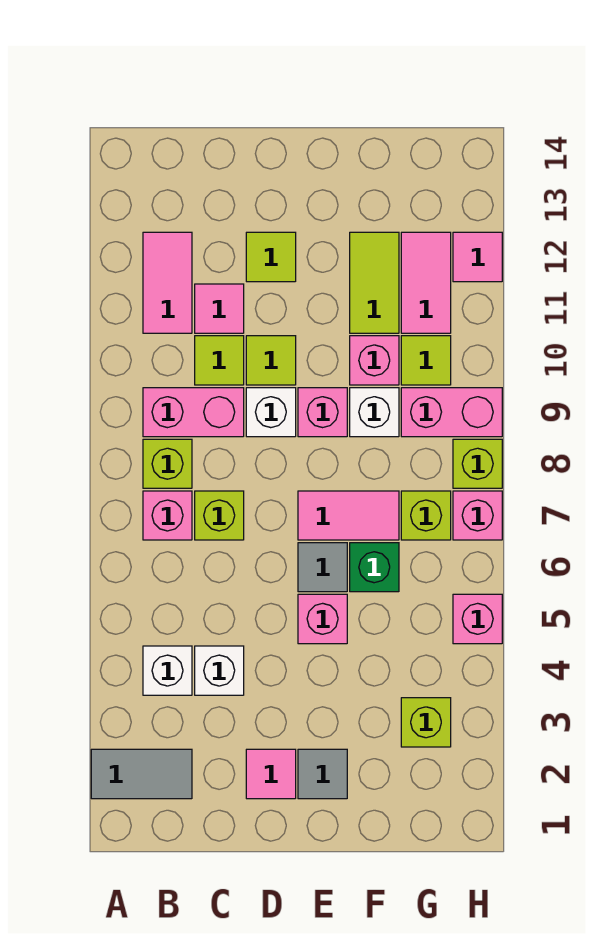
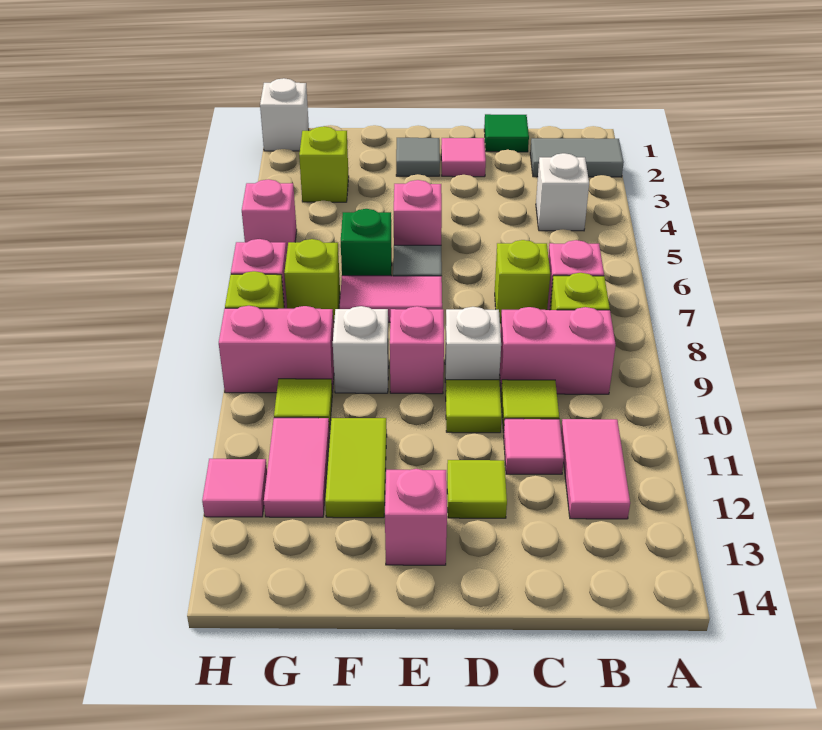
none -> green tile C1 level 1
white brick C4 level 1 -> white brick H1 level 1
pink brick F10 level 1 -> pink brick E13 level 1

